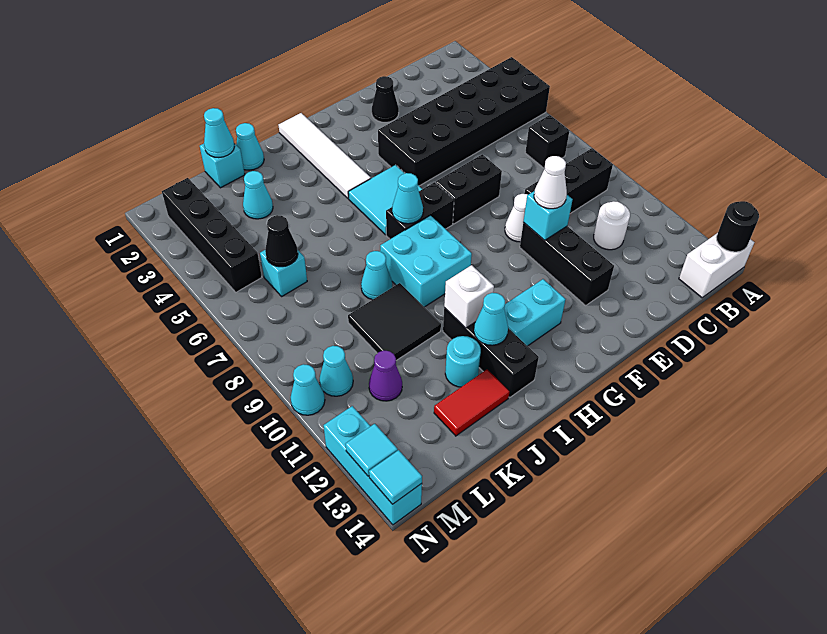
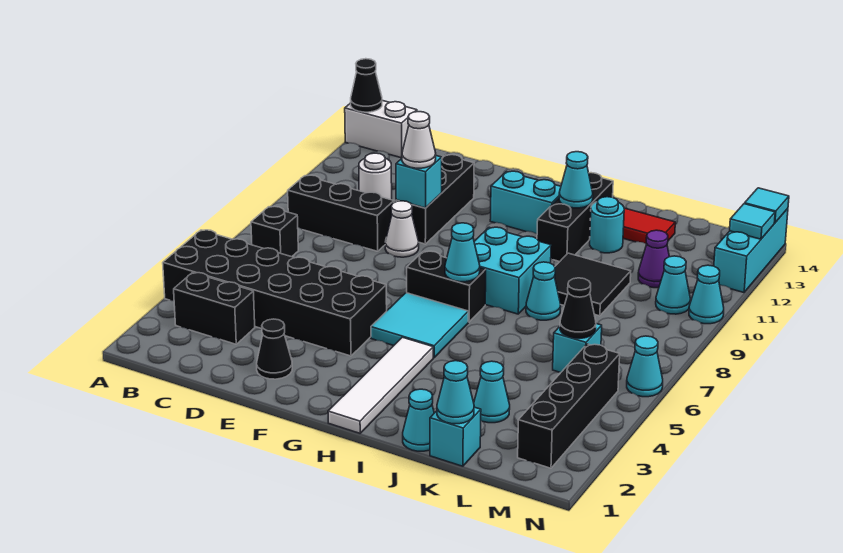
black round brick A14 level 2 -> black cone A14 level 2
black brick E7:F7 level 1 -> black brick B3:C3 level 1
white brick I11 level 2 -> none
none -> cyan cone N6 level 1

